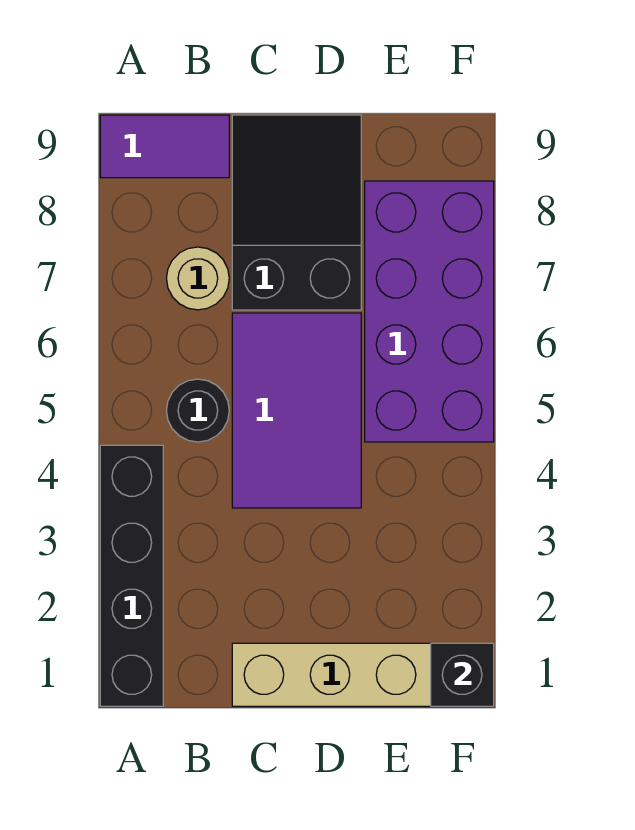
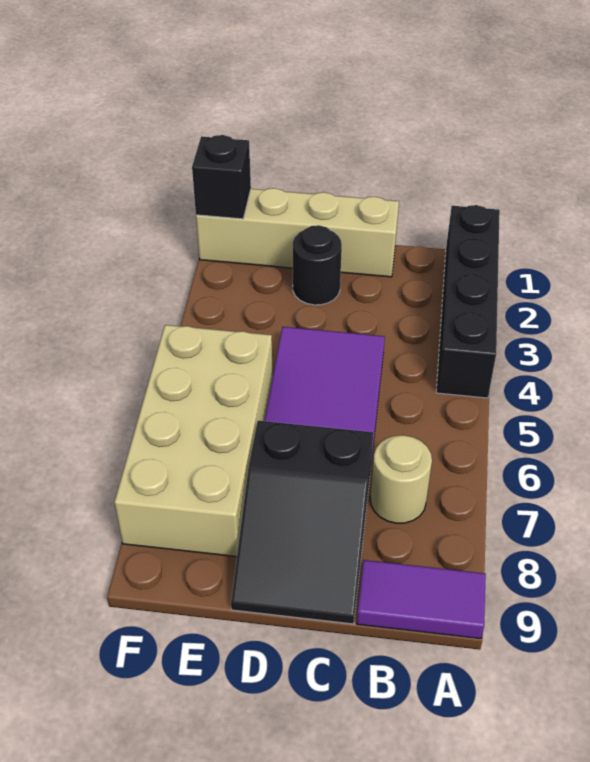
black round brick B5 level 1 -> black round brick D2 level 1
purple brick E5:F8 level 1 -> tan brick E5:F8 level 1

